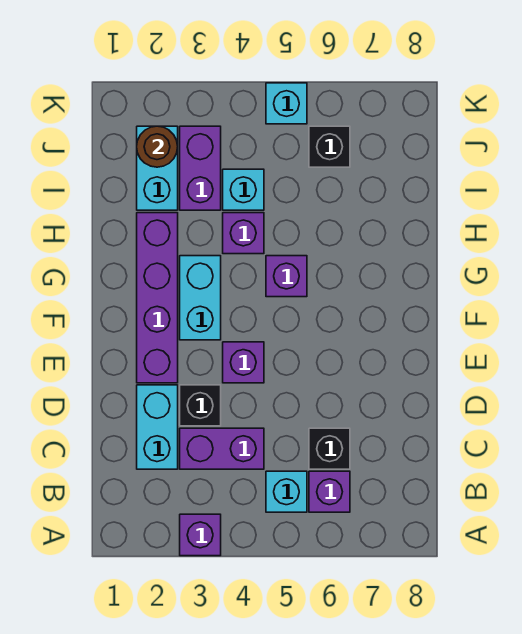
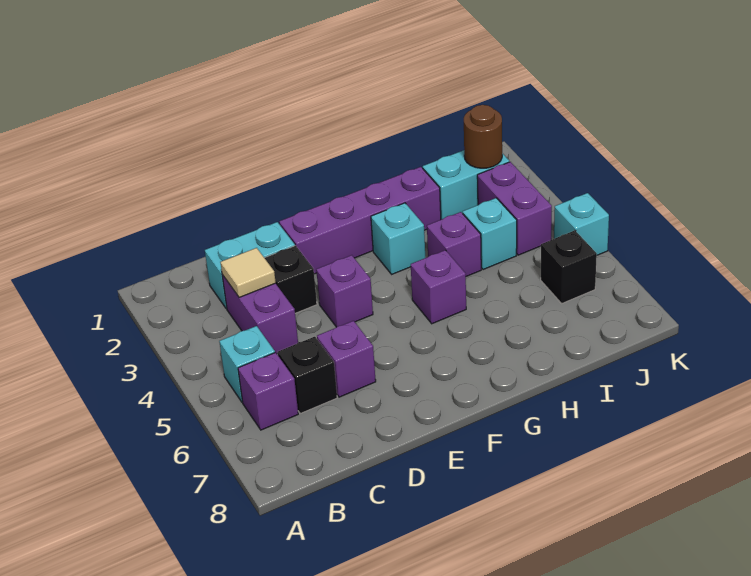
purple brick A3 level 1 -> purple brick D6 level 1
none -> tan tile C3 level 2
cyan brick F3:G3 level 1 -> cyan brick G3 level 1
purple brick I3:J3 level 1 -> purple brick J3:J4 level 1

